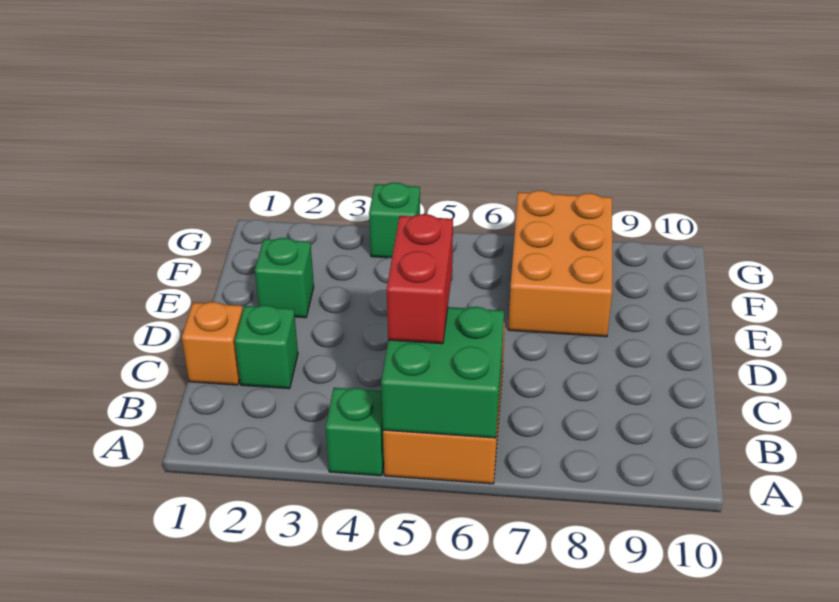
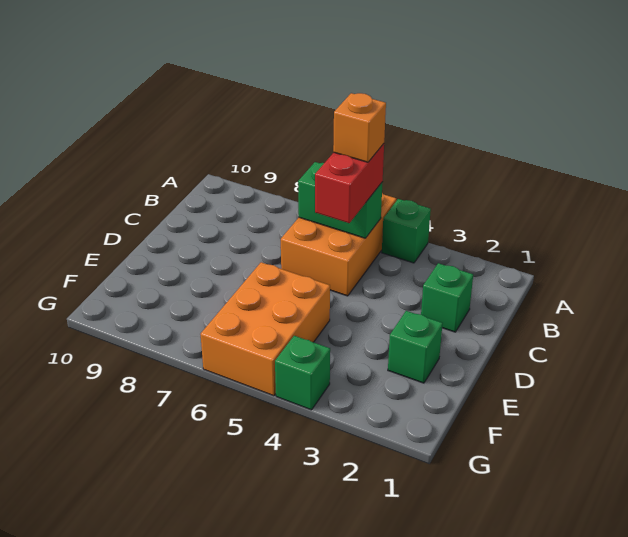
green brick A5:B6 level 2 -> green brick B5:B6 level 2
orange brick C1 level 1 -> orange brick B5 level 4
orange brick E7:G8 level 1 -> orange brick E5:G6 level 1

